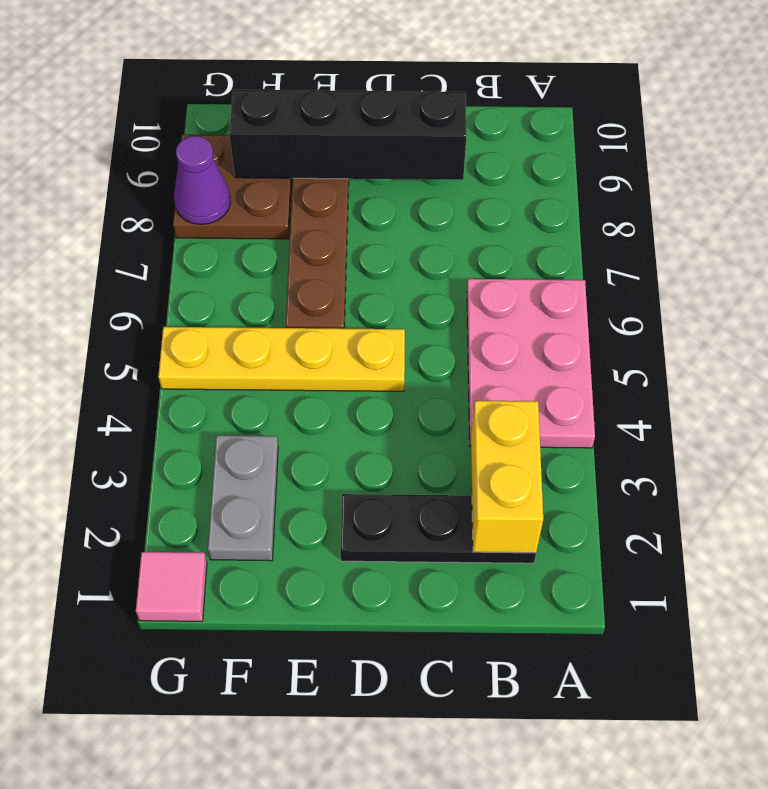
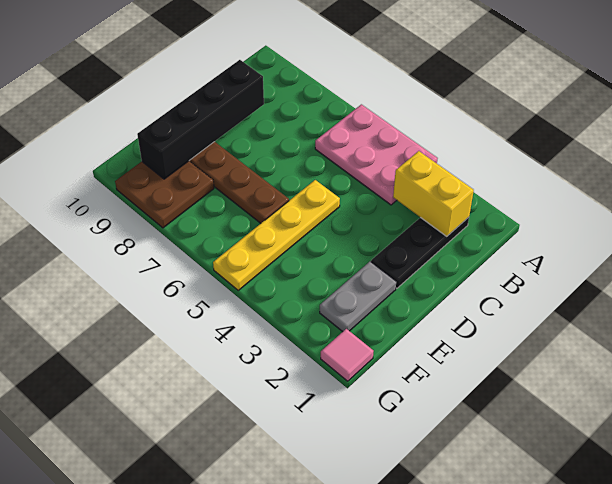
grey plate F2:F3 level 1 -> grey plate E2:F2 level 1
purple cone G8 level 2 -> none

